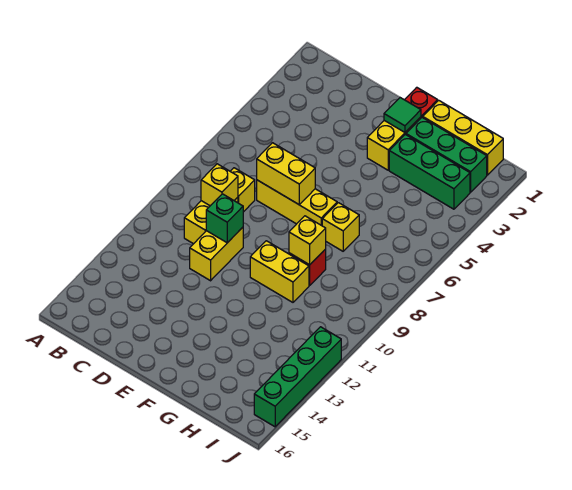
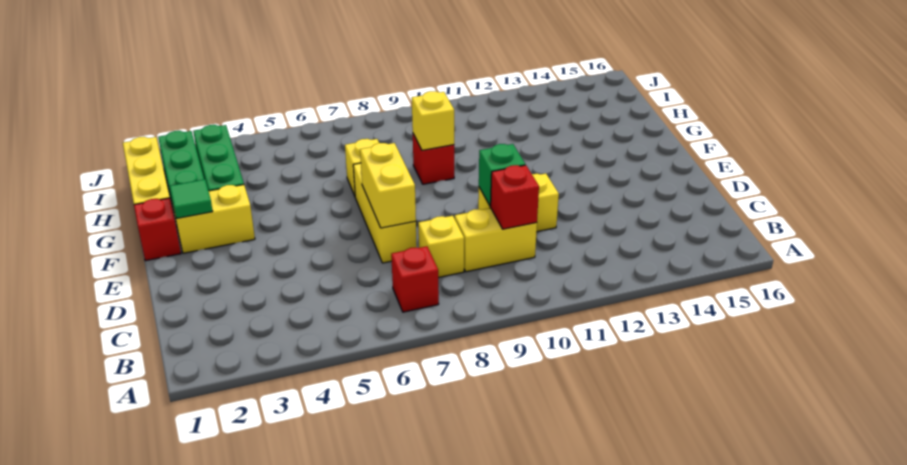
none -> red brick B7 level 1
yellow brick C9 level 2 -> none
none -> red brick C10 level 2
yellow brick F10:G10 level 1 -> none
green brick J12:J15 level 1 -> none

